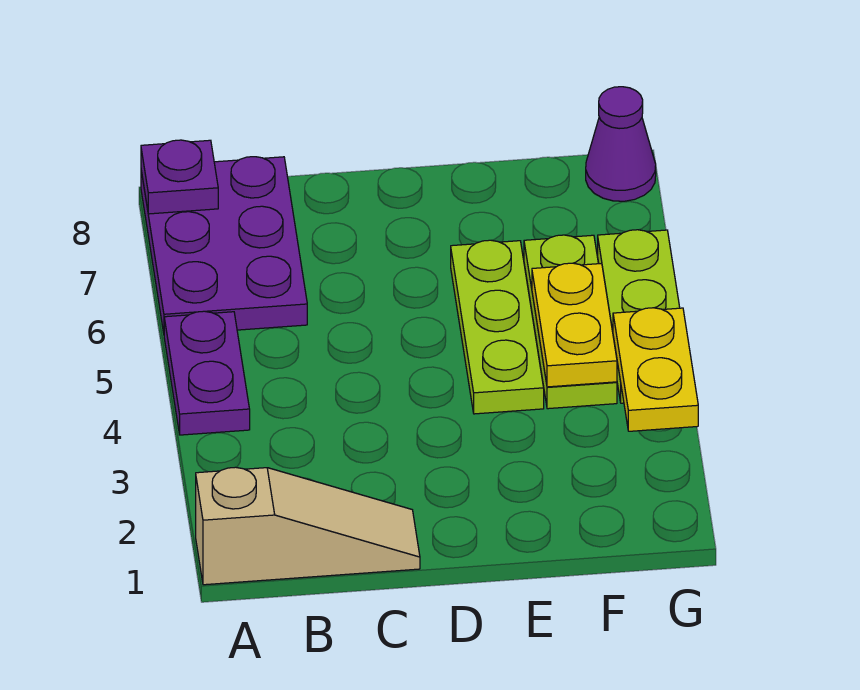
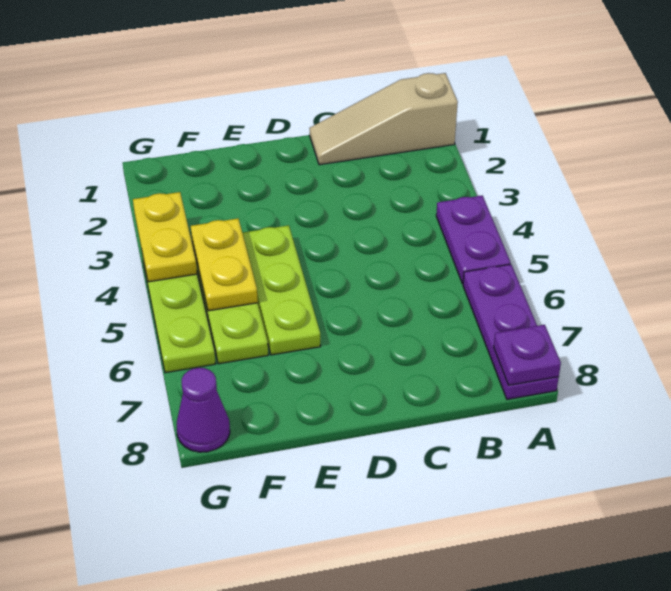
purple plate A6:B8 level 1 -> purple plate A6:A8 level 1

